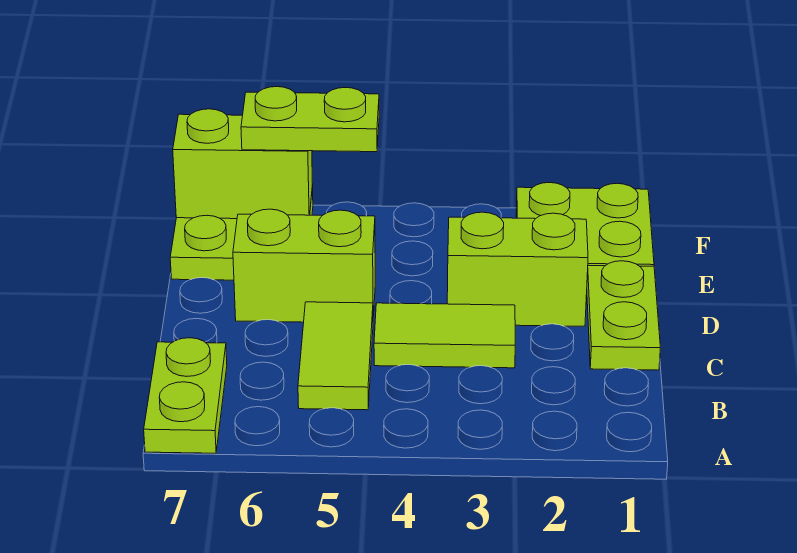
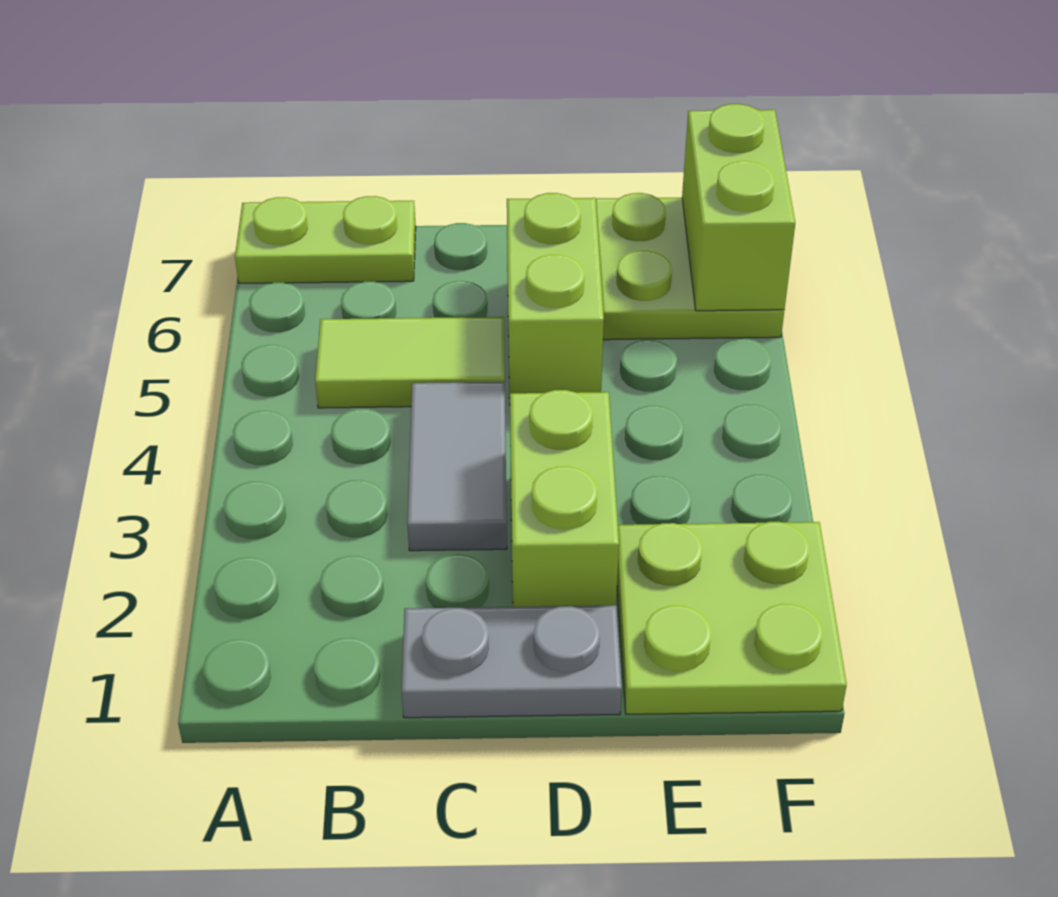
lime plate C1:D1 level 1 -> grey plate C1:D1 level 1
lime tile C3:C4 level 1 -> grey tile C3:C4 level 1
lime plate F5:F6 level 3 -> none

